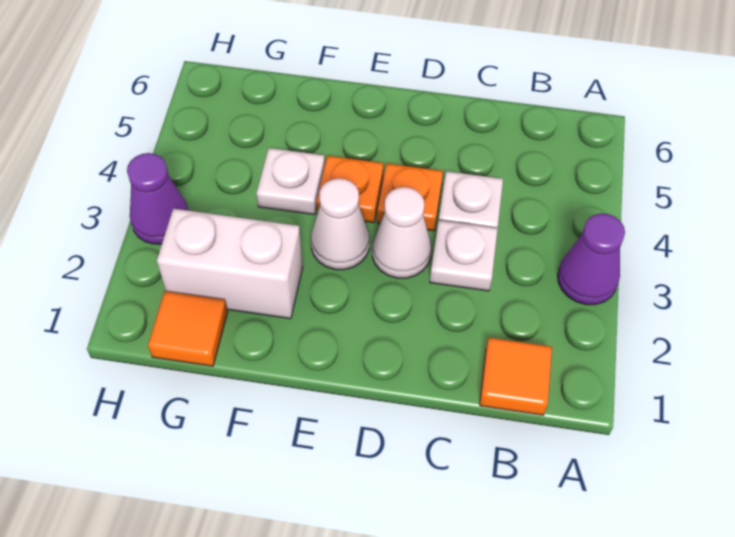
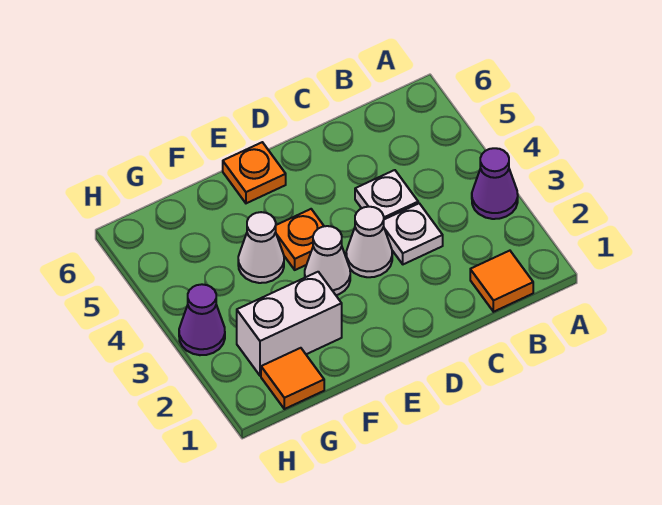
orange plate D4 level 1 -> orange plate E6 level 1
white plate F4 level 1 -> white cone F4 level 1

